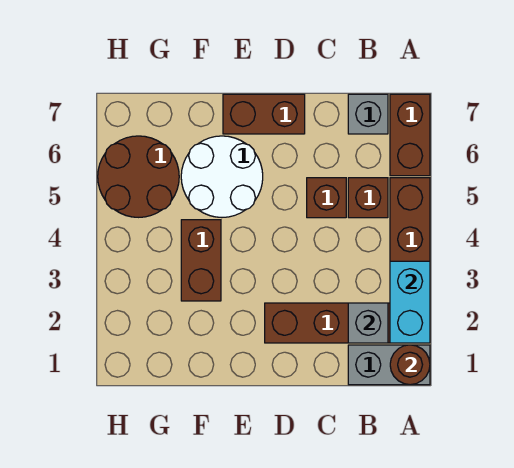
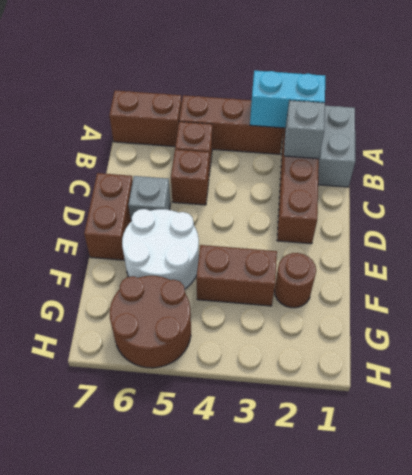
brown round brick A1 level 2 -> brown round brick F2 level 1
grey brick B7 level 1 -> grey brick D6 level 1

